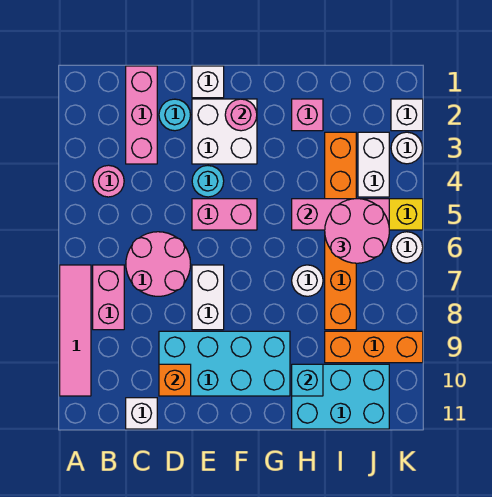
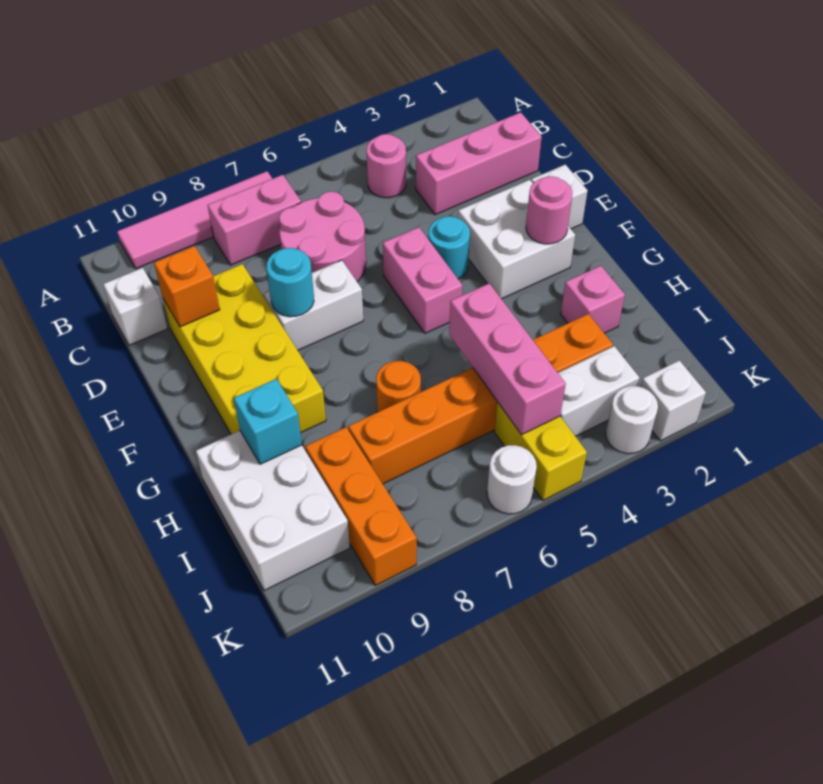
cyan round brick D2 level 1 -> cyan round brick E8 level 2
cyan brick D9:G10 level 1 -> yellow brick D9:G10 level 1
white round brick H7 level 1 -> orange round brick H7 level 1
cyan brick H10:J11 level 1 -> white brick H10:J11 level 1
pink round brick I5:J6 level 3 -> none

